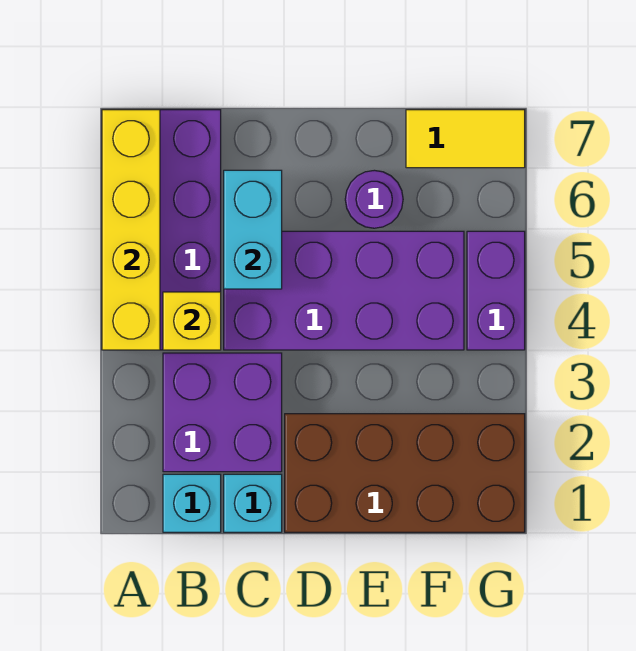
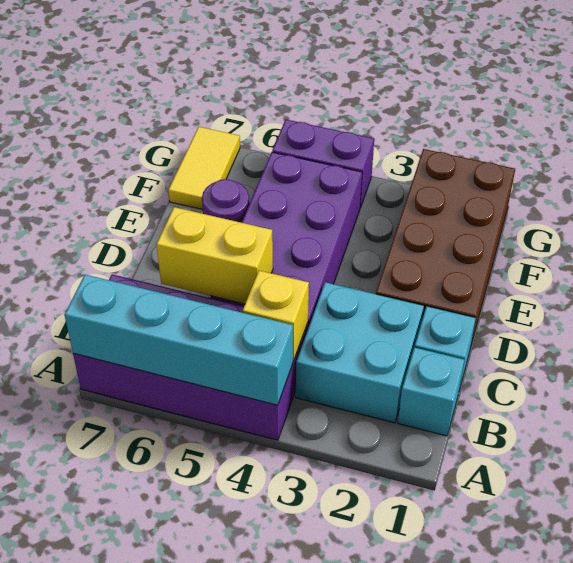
yellow brick A4:A7 level 2 -> cyan brick A4:A7 level 2
purple brick B2:C3 level 1 -> cyan brick B2:C3 level 1
cyan brick C5:C6 level 2 -> yellow brick C5:C6 level 2

